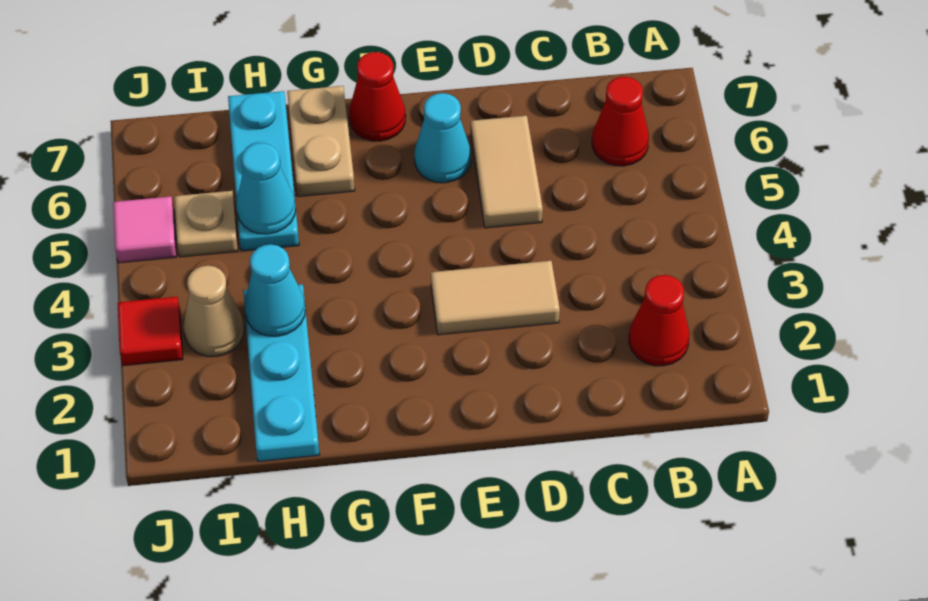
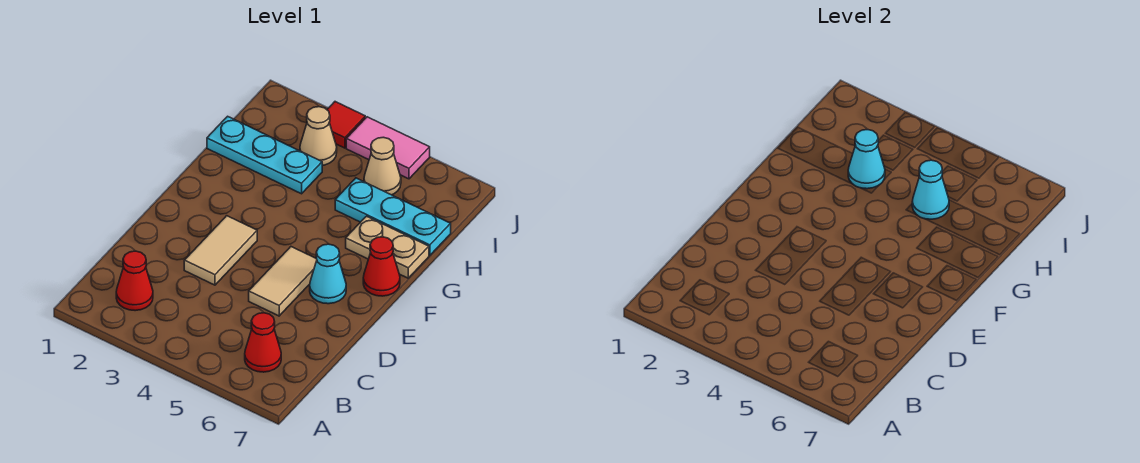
tan tile D5:D6 level 1 -> tan tile D5:E5 level 1
tan plate I5 level 1 -> tan cone I5 level 1
pink tile J5 level 1 -> pink tile J4:J5 level 1

